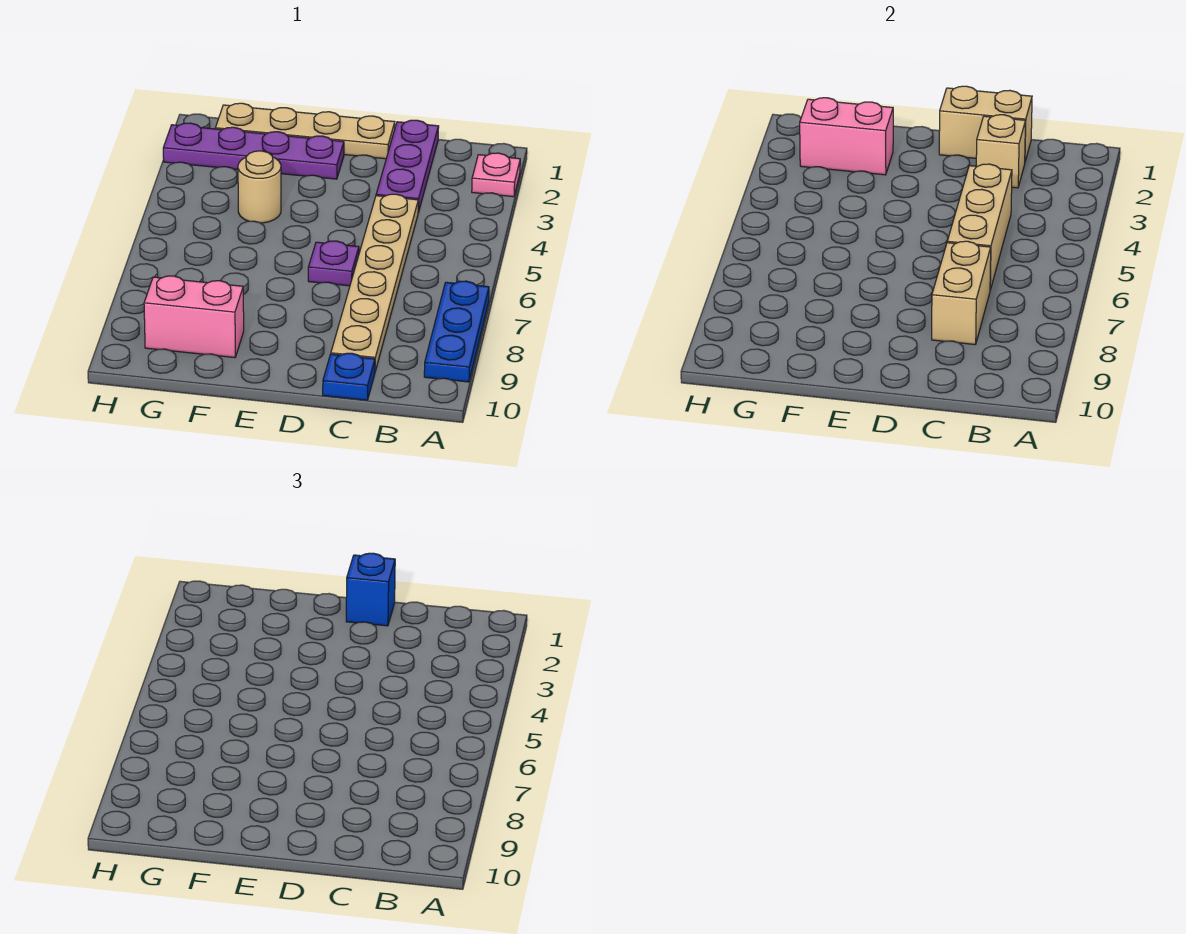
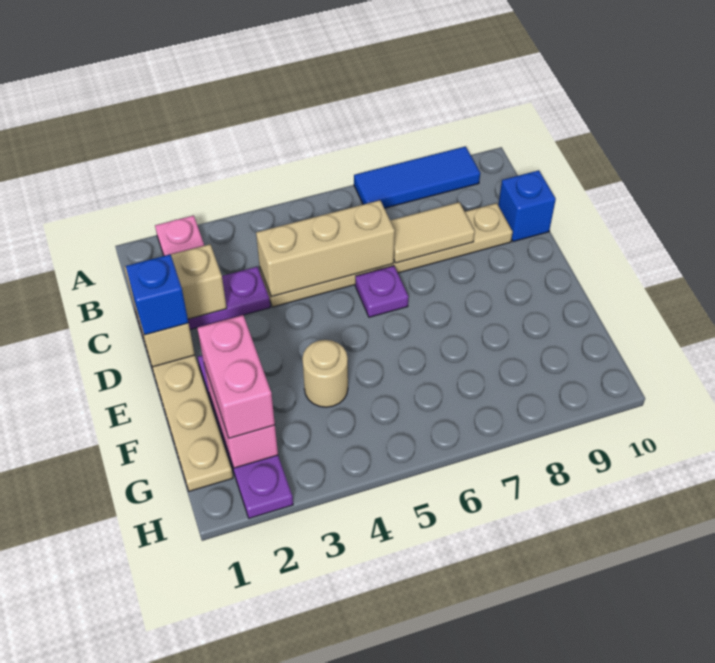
blue plate A7:A9 level 1 -> blue tile A7:A9 level 1
tan brick C7:C8 level 2 -> tan tile C7:C8 level 2
blue plate C10 level 1 -> blue brick C10 level 1
pink brick F9:G9 level 1 -> pink brick F2:G2 level 3

